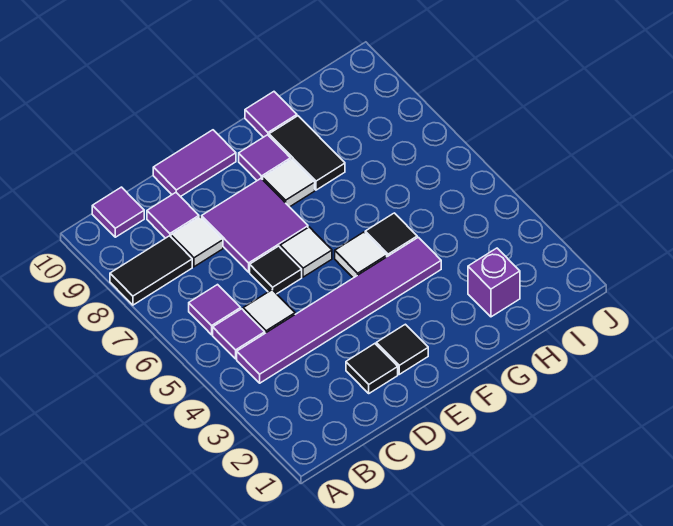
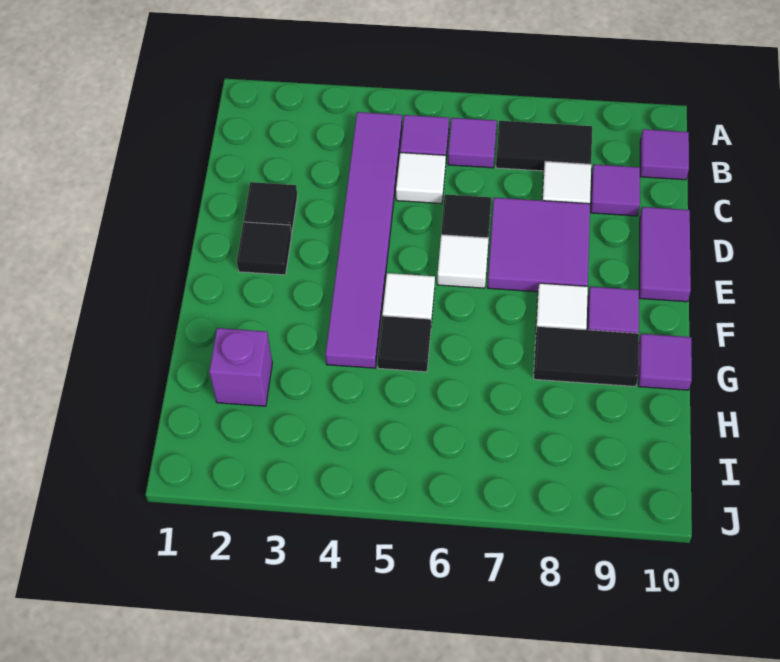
black tile A8:B8 level 1 -> black tile B7:B8 level 1

